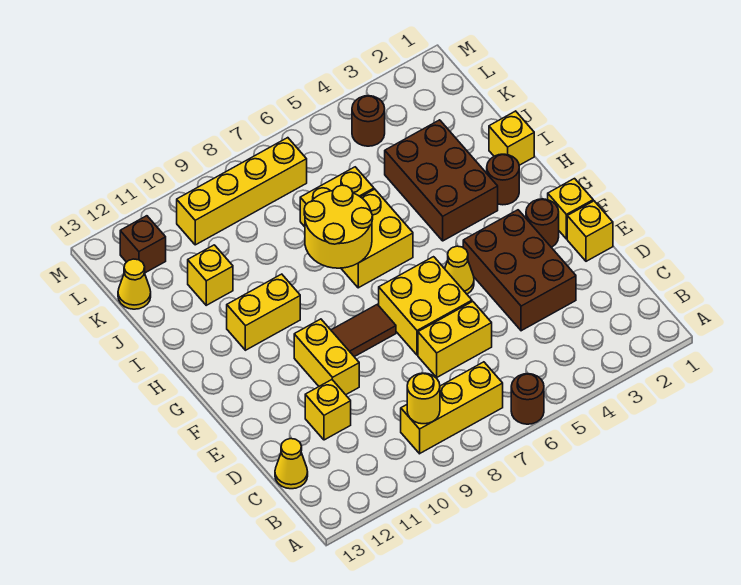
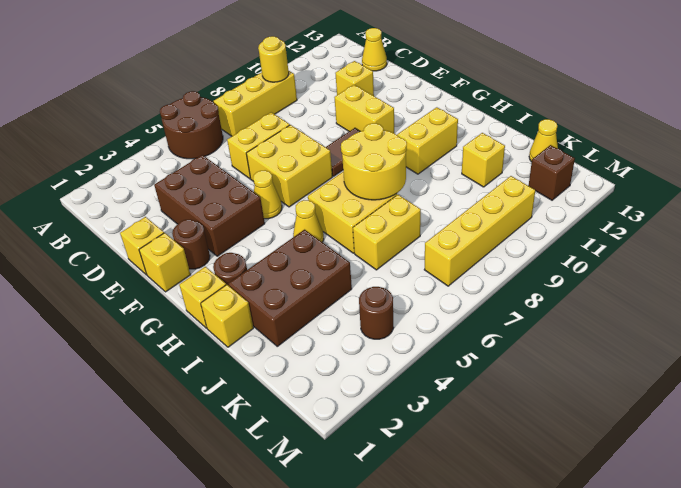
brown round brick A6 level 1 -> brown round brick A5:B6 level 1
none -> yellow brick H1 level 1
brown brick H3:J4 level 1 -> brown brick I2:J4 level 1
none -> yellow cone H5 level 1

